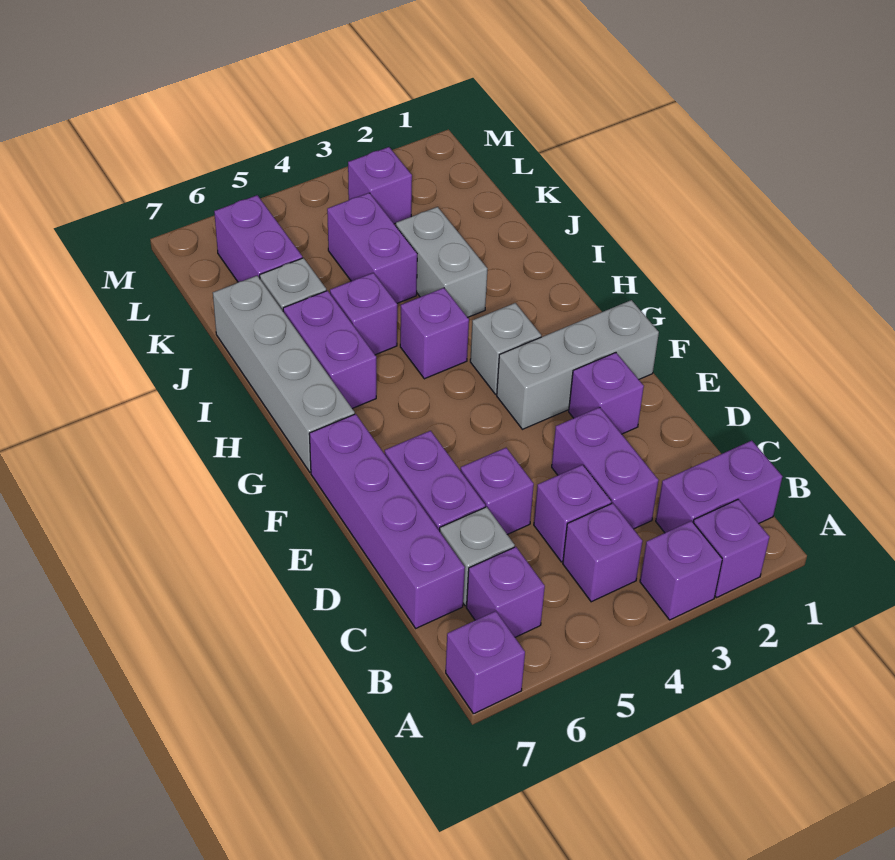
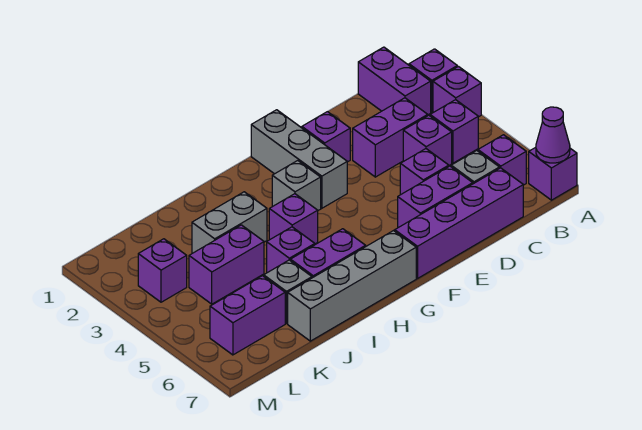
none -> purple cone A7 level 2

